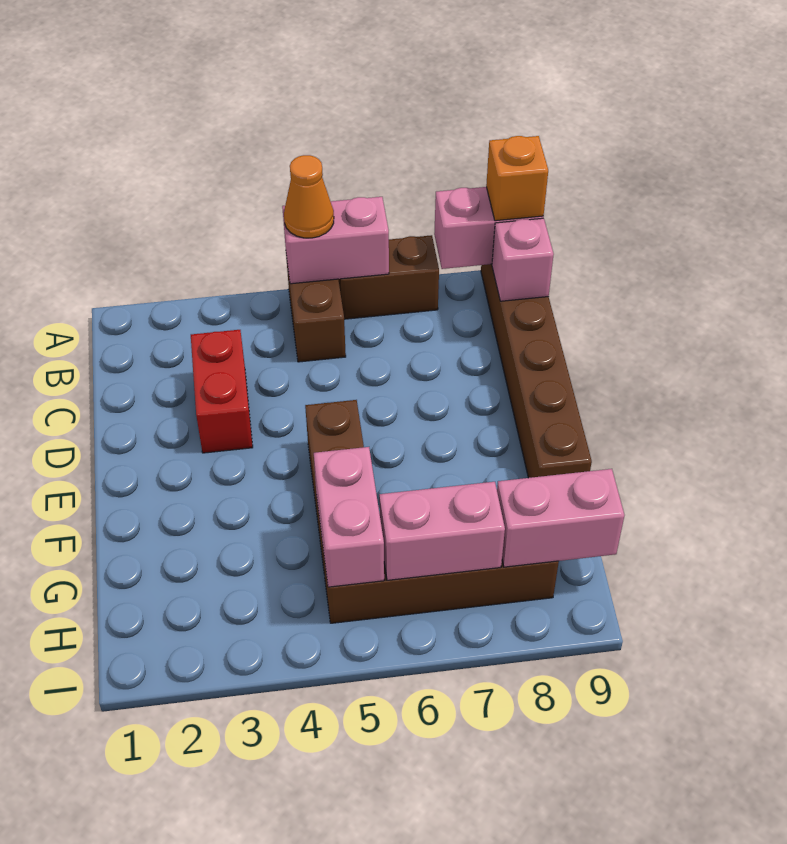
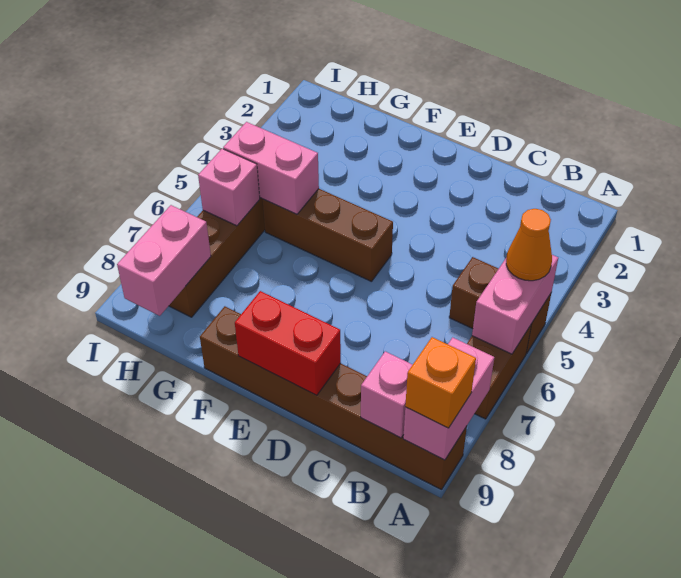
red brick C3:D3 level 1 -> red brick D9:E9 level 2
pink brick H6:H7 level 2 -> pink brick H6 level 2

